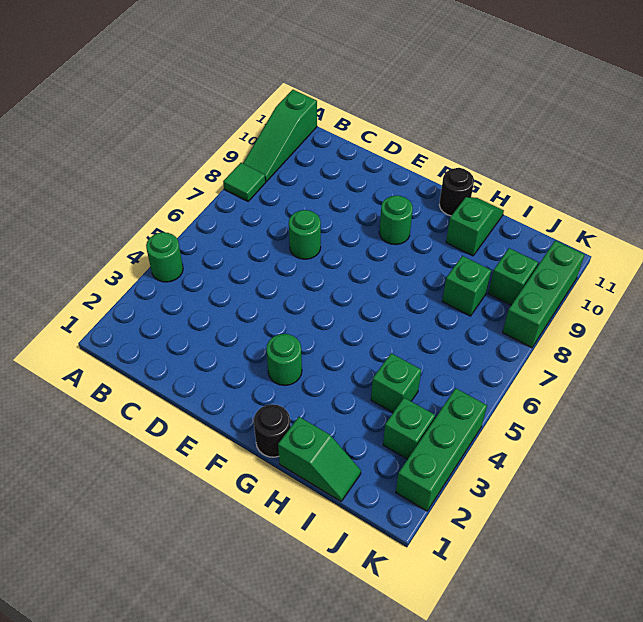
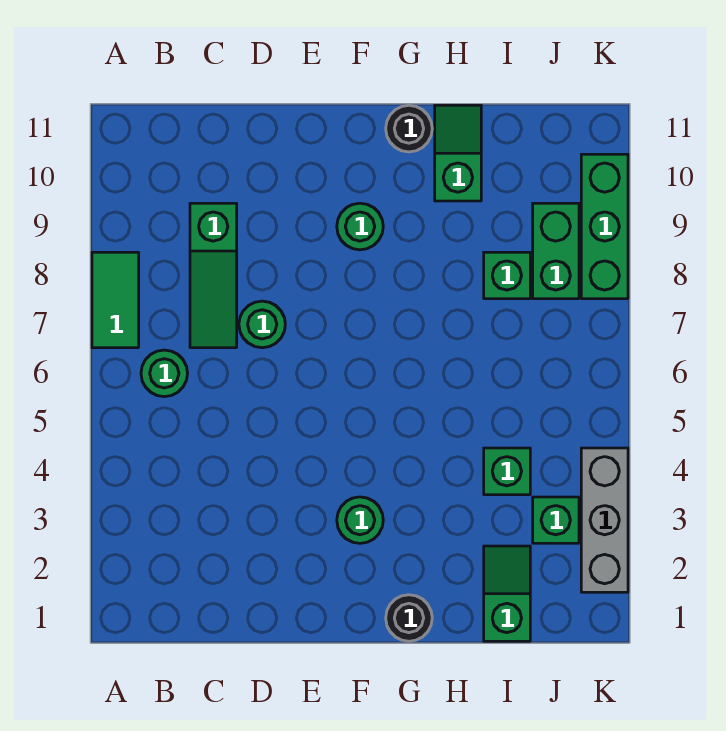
green round brick A4 level 1 -> green round brick B6 level 1
green tile A8 level 1 -> green tile A7:A8 level 1
green slope A9:A11 level 1 top 11 -> green slope C7:C9 level 1 top 9
green slope H1:I1 level 1 top H -> green slope I1:I2 level 1 top 1
green brick J9 level 1 -> green brick J8:J9 level 1
green brick K2:K4 level 1 -> grey brick K2:K4 level 1

